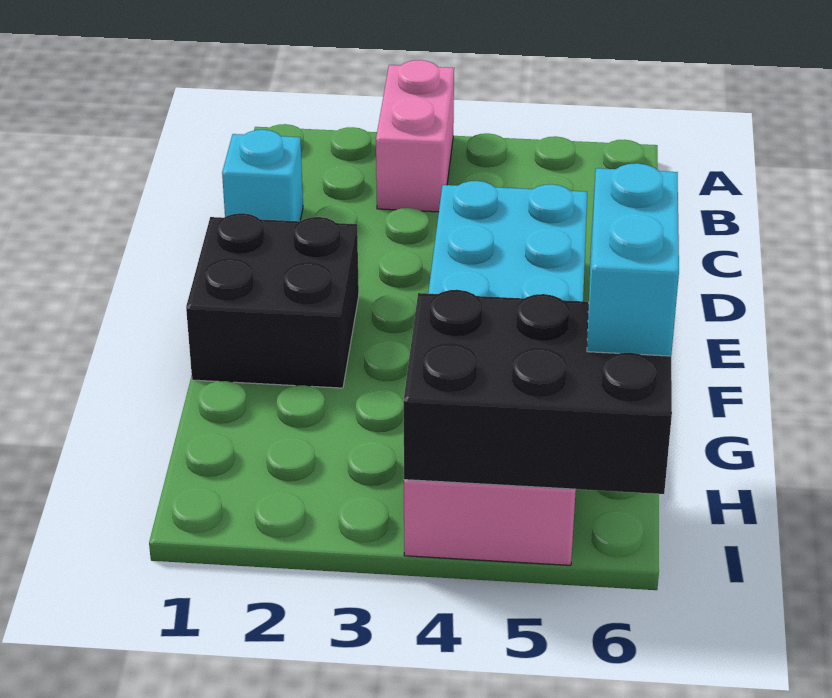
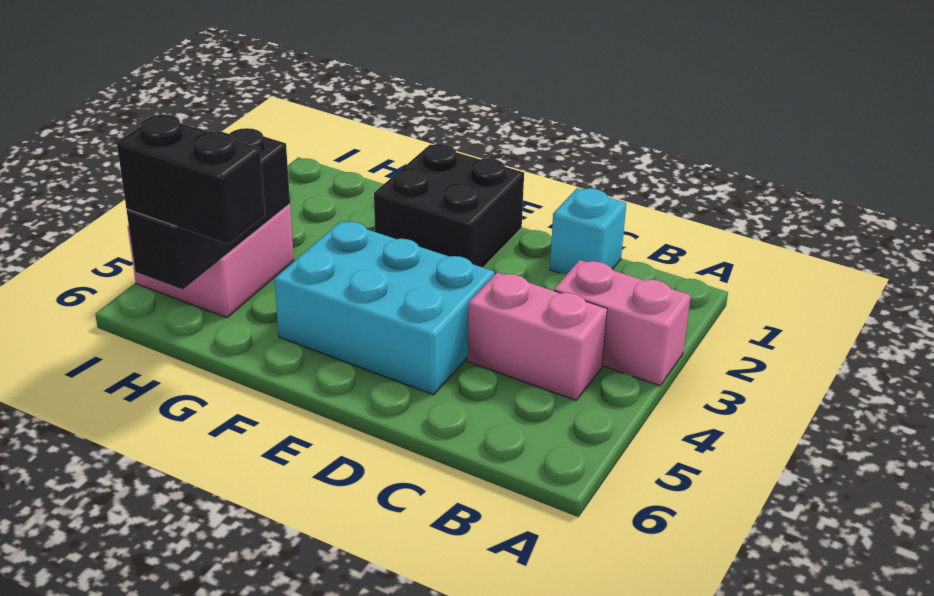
none -> pink brick B4:C4 level 1
cyan brick G6:H6 level 3 -> black brick G6:H6 level 3
black brick H4:I6 level 2 -> black brick H4:H6 level 2

